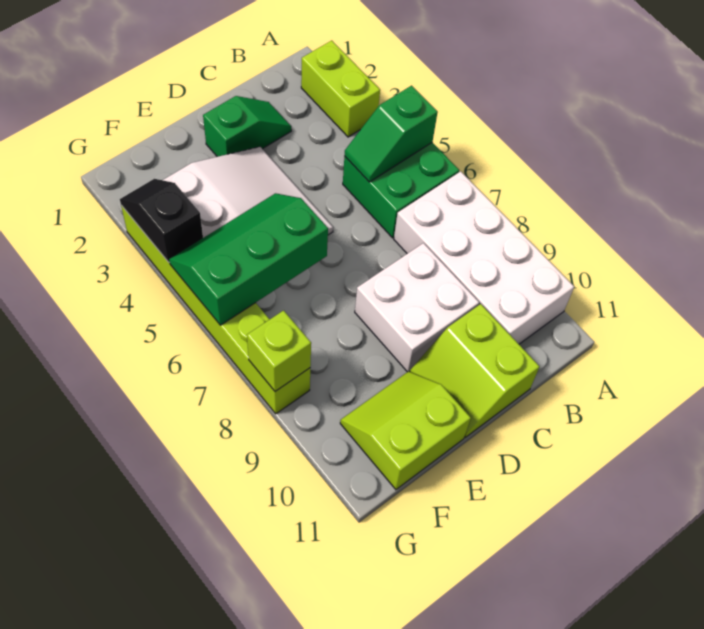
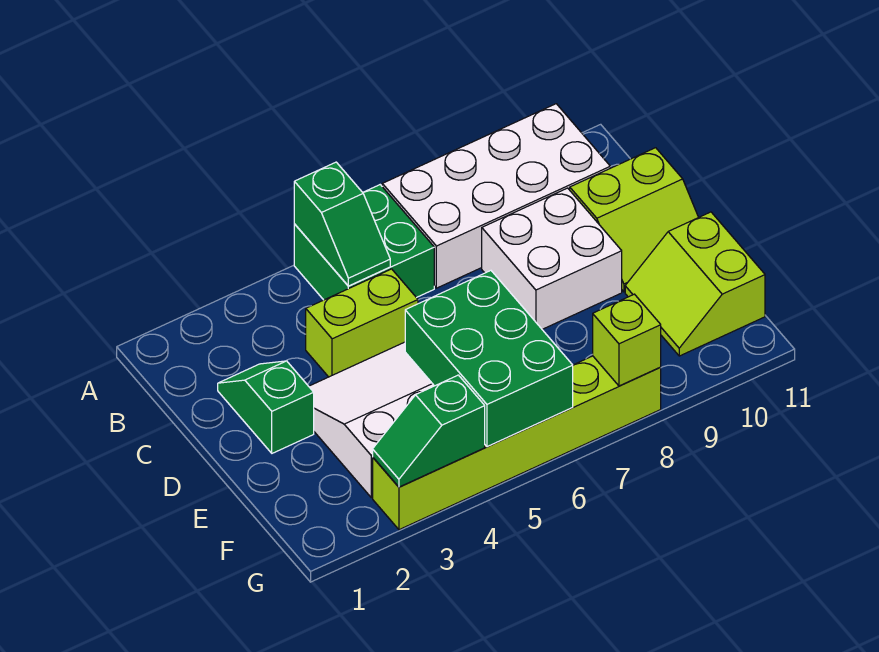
lime brick A2:A3 level 1 -> lime brick C4:C5 level 1
green slope E5:G6 level 2 top 6 -> green brick E5:G6 level 2
black slope G3:G4 level 2 top 4 -> green slope G3:G4 level 2 top 4

